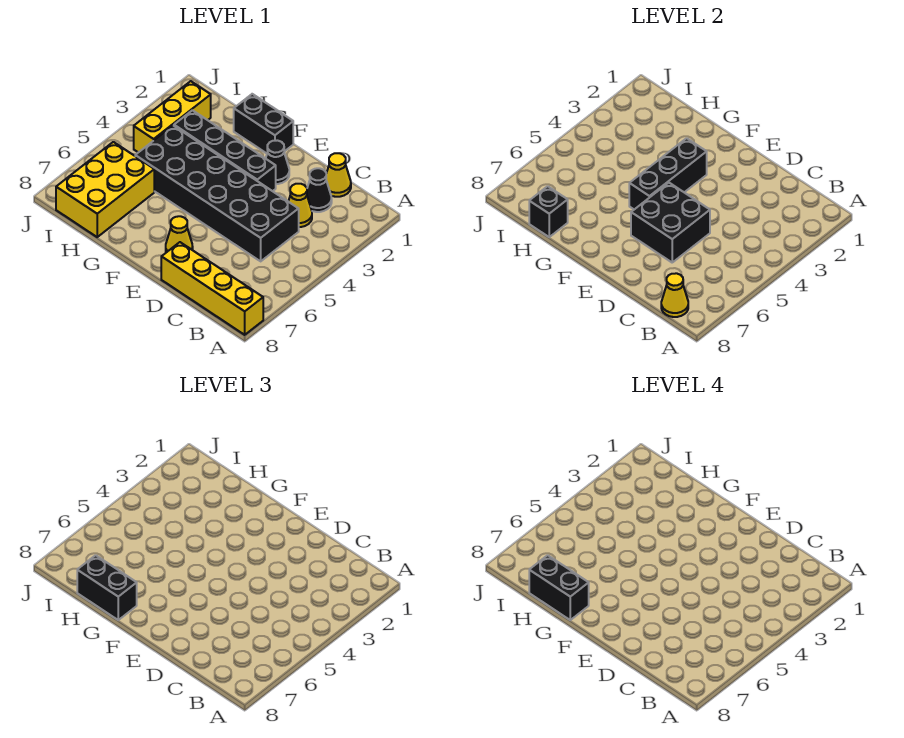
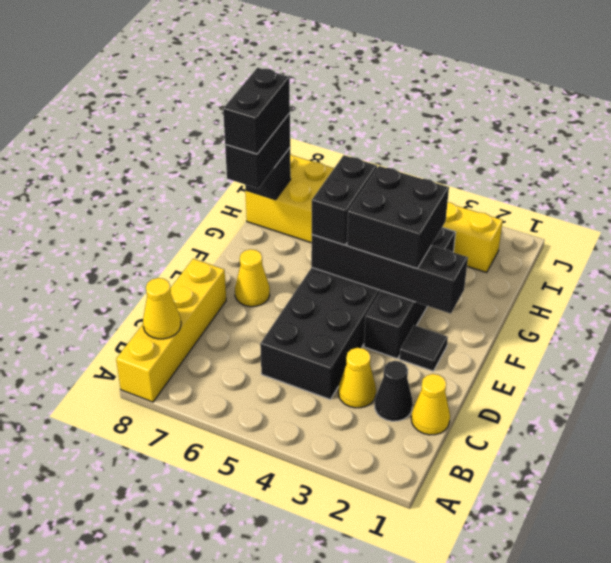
black brick D5:E6 level 2 -> black brick F3:G4 level 3
black cone E2 level 1 -> black tile E2 level 1
black brick F1:G1 level 1 -> black brick F5:G5 level 3
black brick F3:F5 level 2 -> black brick F2:F5 level 2

